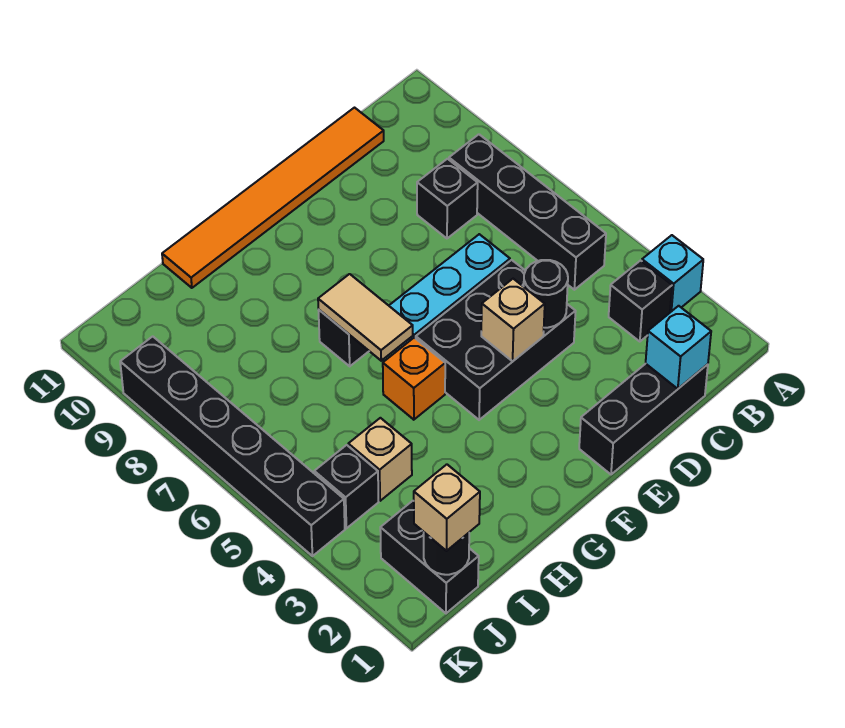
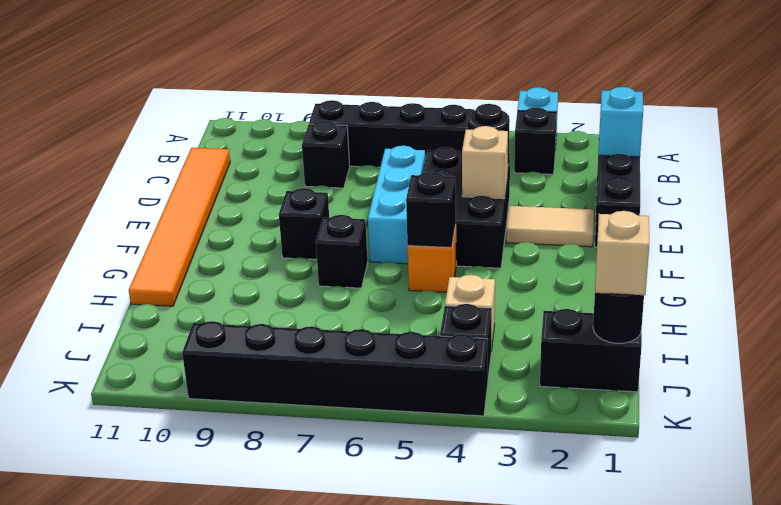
none -> black brick F8 level 1
none -> black brick G5 level 2
tan tile G6:G7 level 2 -> tan tile E2:E3 level 1

